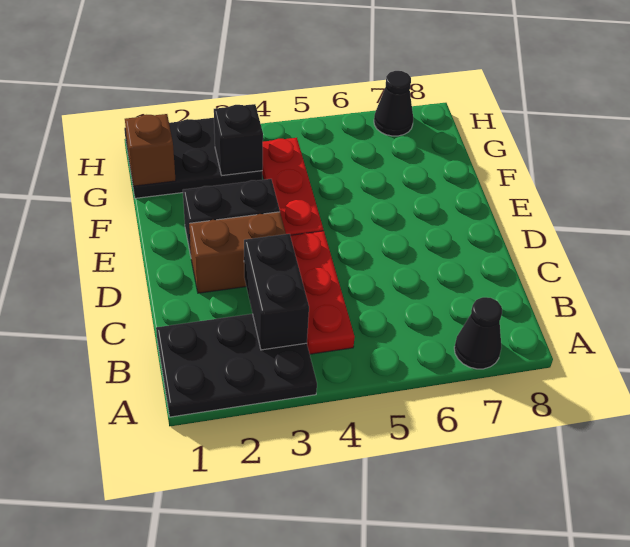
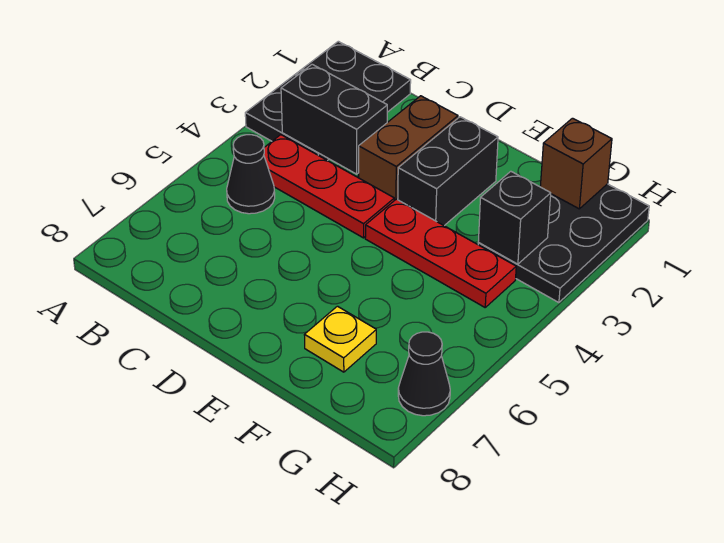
black cone A7 level 1 -> black cone B5 level 1
none -> yellow plate F7 level 1

